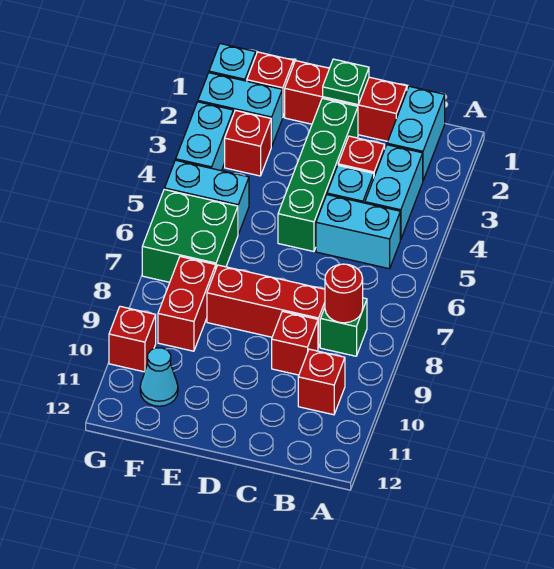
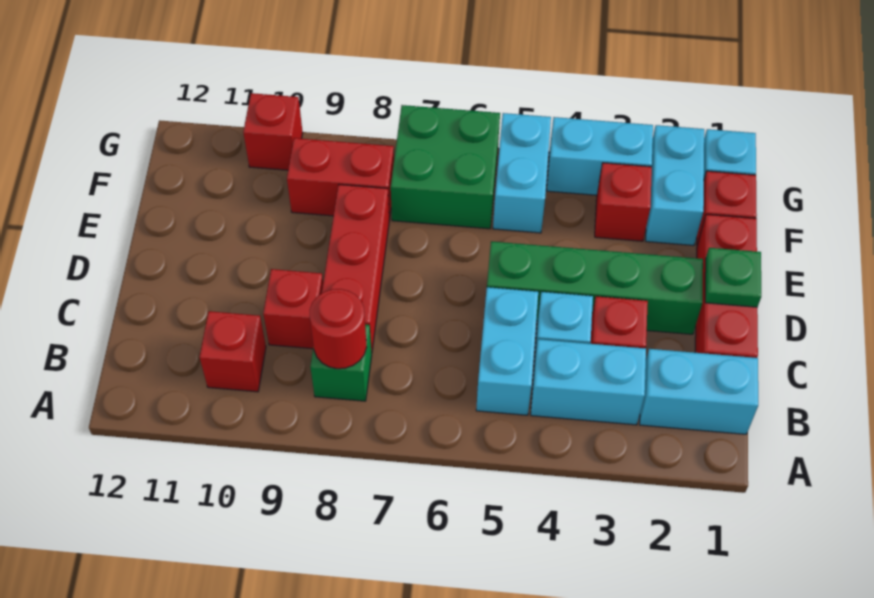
cyan cone F11 level 1 -> none

